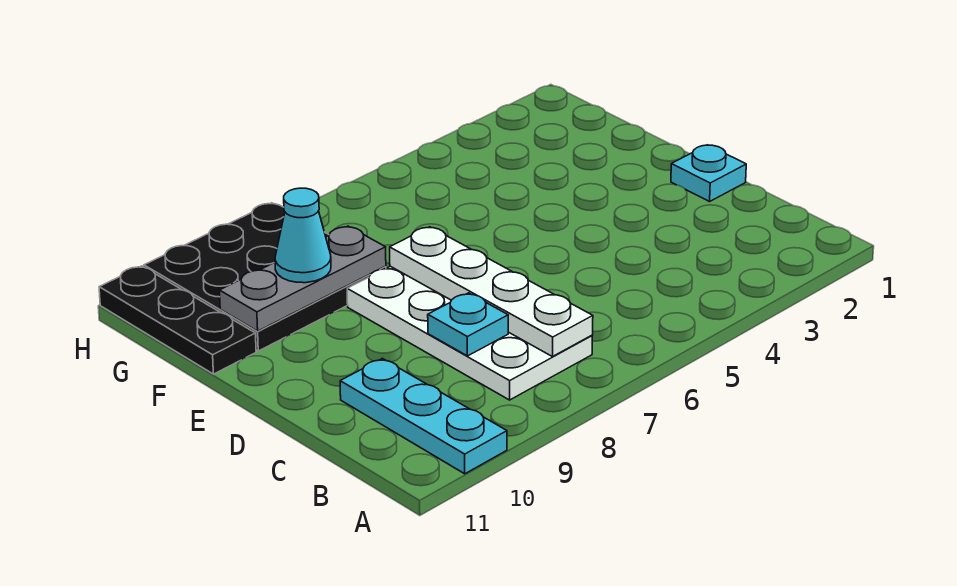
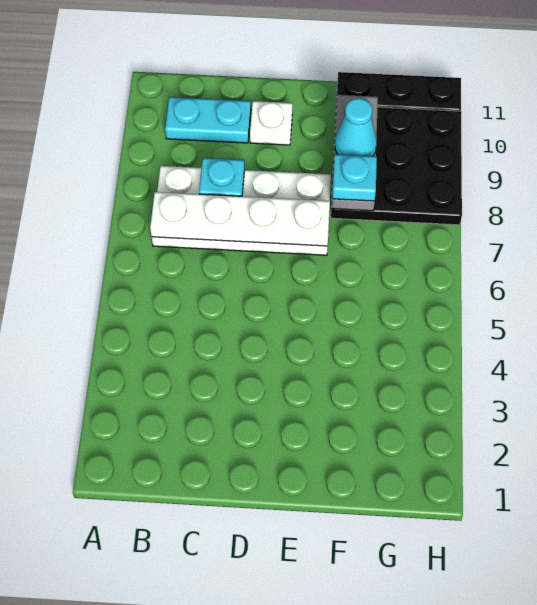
cyan plate A10:C10 level 1 -> cyan plate B10:C10 level 1
cyan plate D1 level 1 -> cyan plate F8 level 3
none -> white plate D10 level 1

